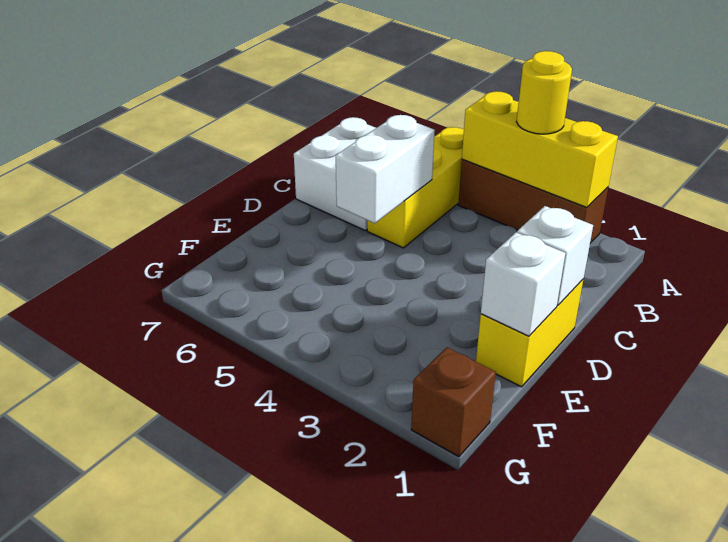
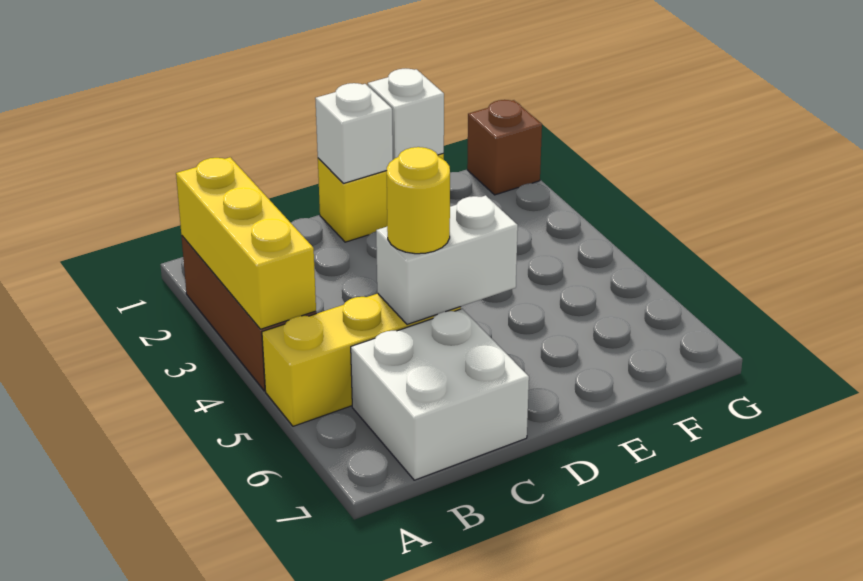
yellow round brick A3 level 3 -> yellow round brick C5 level 3

